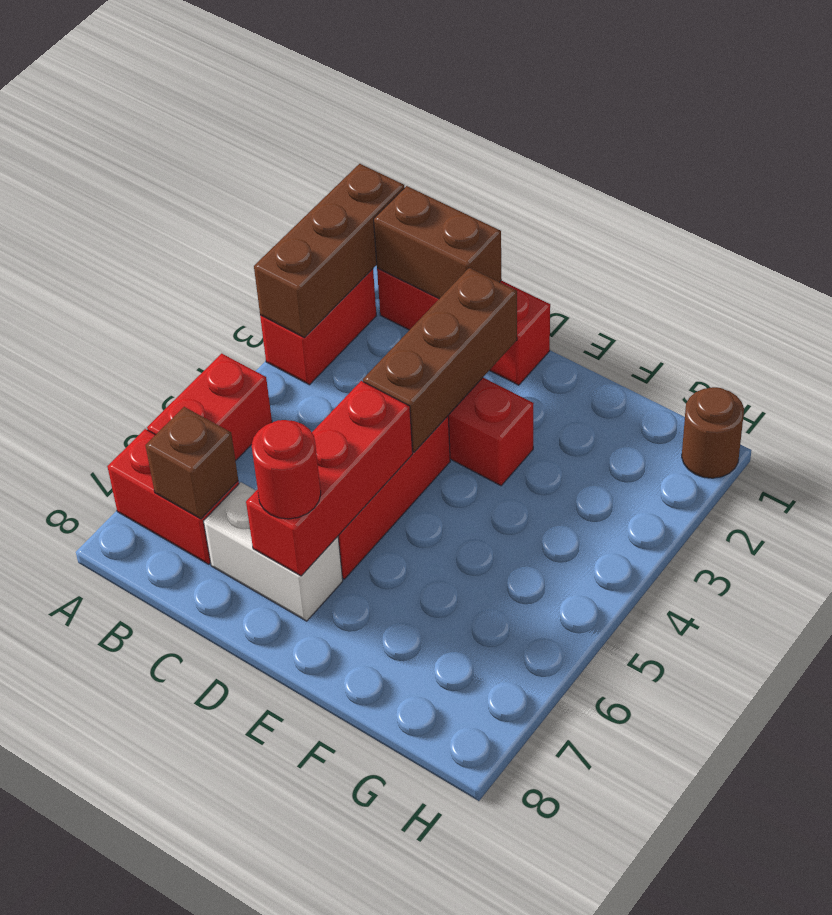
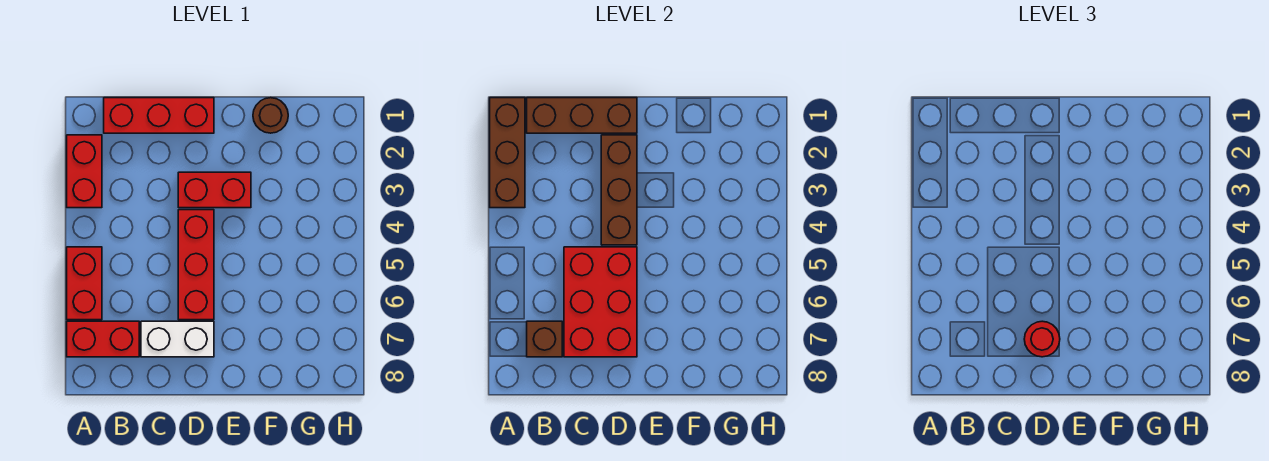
brown brick B1:C1 level 2 -> brown brick B1:D1 level 2
red brick D5:D7 level 2 -> red brick C5:D7 level 2
brown round brick H1 level 1 -> brown round brick F1 level 1

